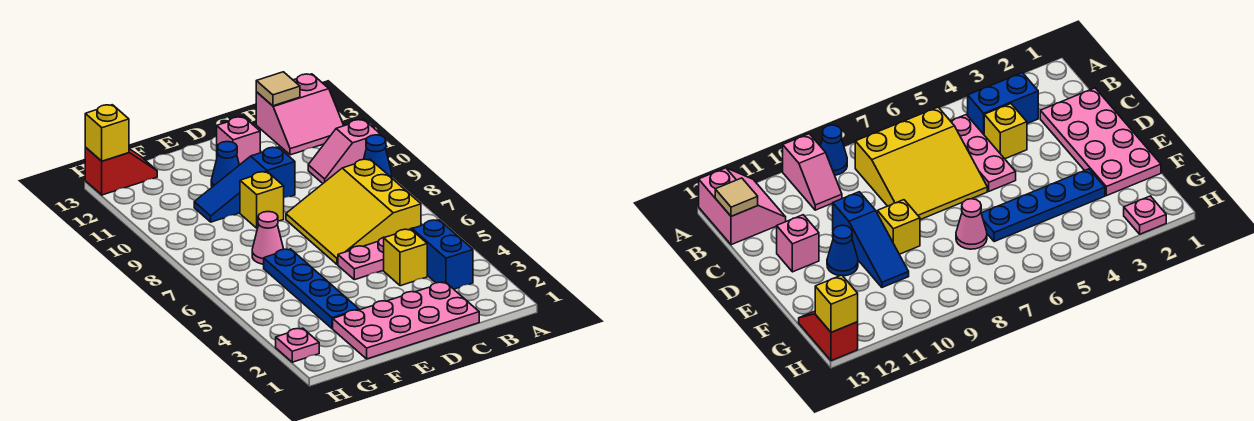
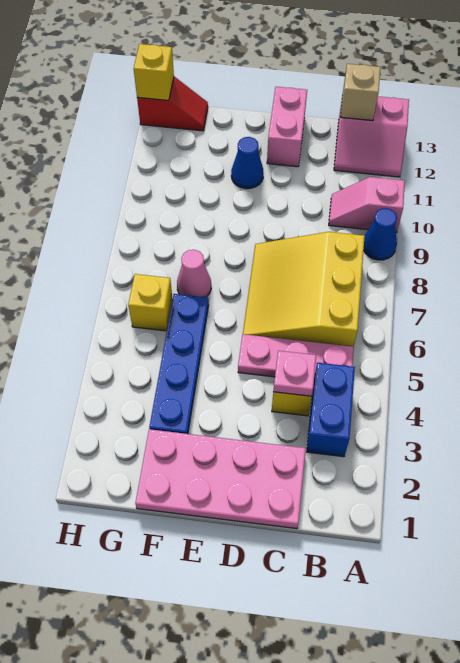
tan tile B13 level 2 -> tan brick B13 level 2
blue slope D10:F10 level 1 top D -> none
pink brick D12 level 1 -> pink brick D12:D13 level 1
yellow brick E9 level 1 -> yellow brick G6 level 1
pink plate H2 level 1 -> pink plate C4 level 2

